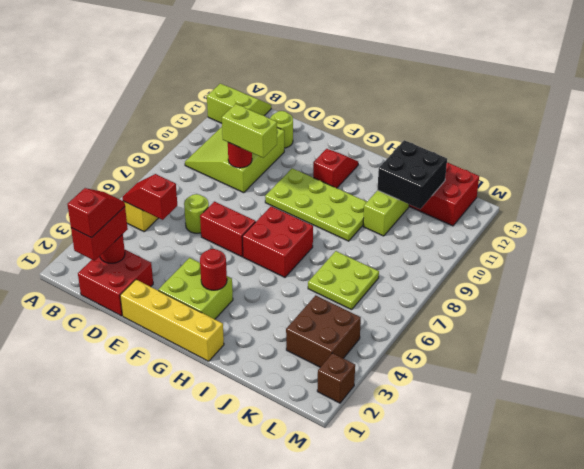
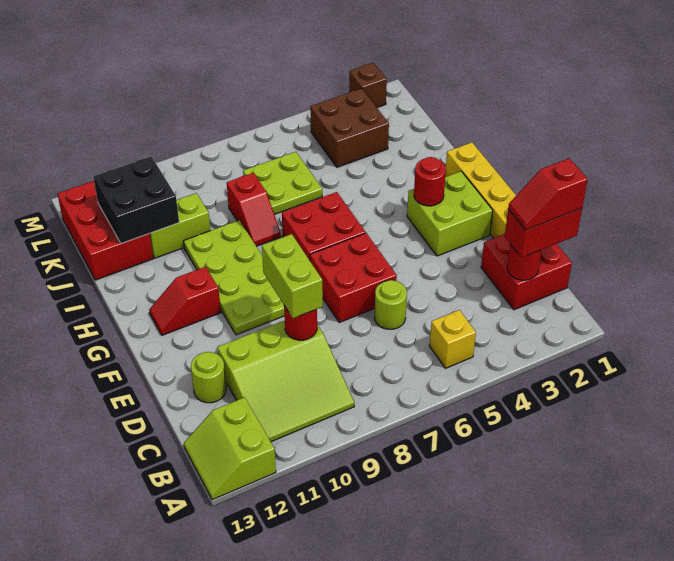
red slope B5:C5 level 2 top C -> red slope I8:J8 level 1 top J
red brick E6:F6 level 1 -> red brick E6:F7 level 1

